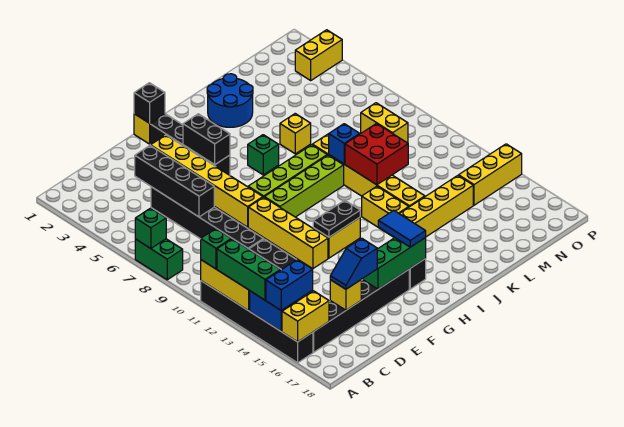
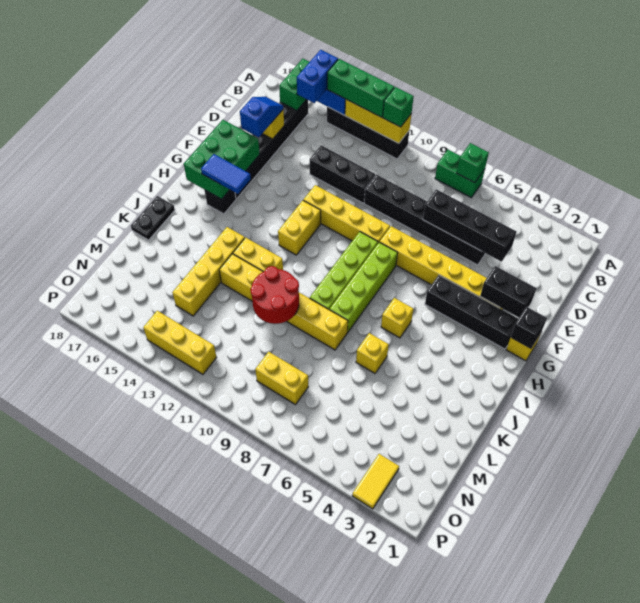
black brick A11:A16 level 1 -> black brick A11:A14 level 1
yellow brick A16:B16 level 2 -> green brick A16:B16 level 2
green brick F16:H16 level 2 -> green brick F16:H17 level 2
black brick G4:G5 level 2 -> black brick F2:F3 level 2
black plate G12:H12 level 2 -> black plate J18:K18 level 1
green brick I6 level 1 -> yellow brick I6 level 1
blue round brick J2:K3 level 1 -> none
blue brick K9 level 2 -> none
red brick K10:L11 level 2 -> red round brick K10:L11 level 2
yellow brick N14:P14 level 1 -> yellow brick O12:O14 level 1
yellow brick O3:P3 level 1 -> yellow tile O3:P3 level 1

